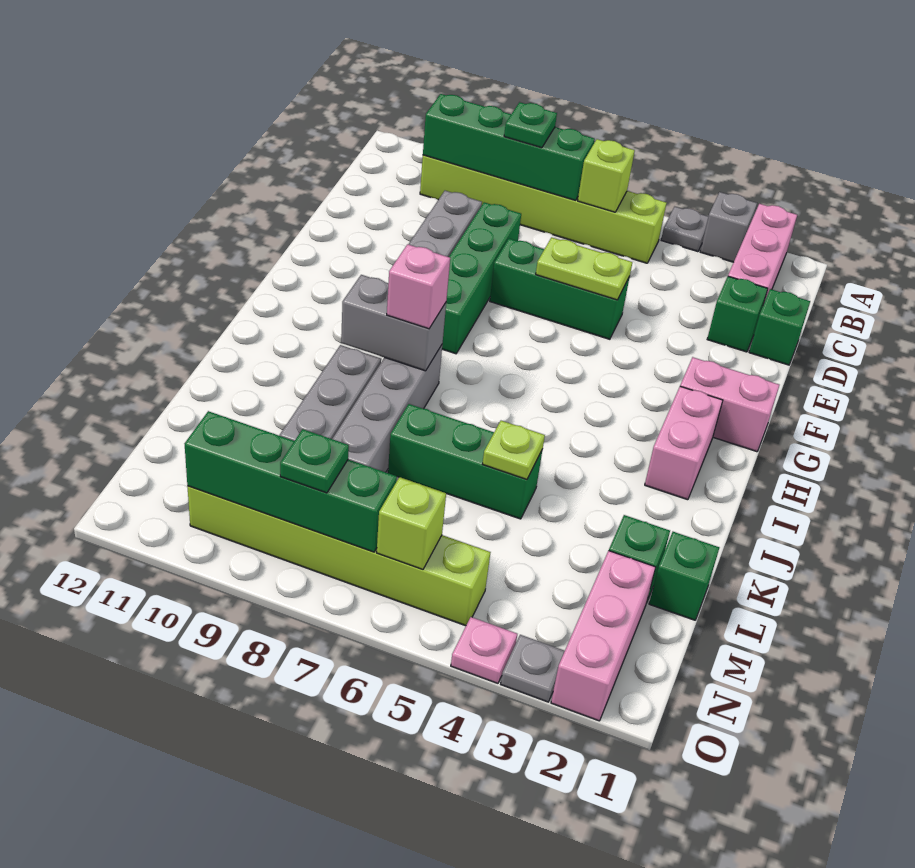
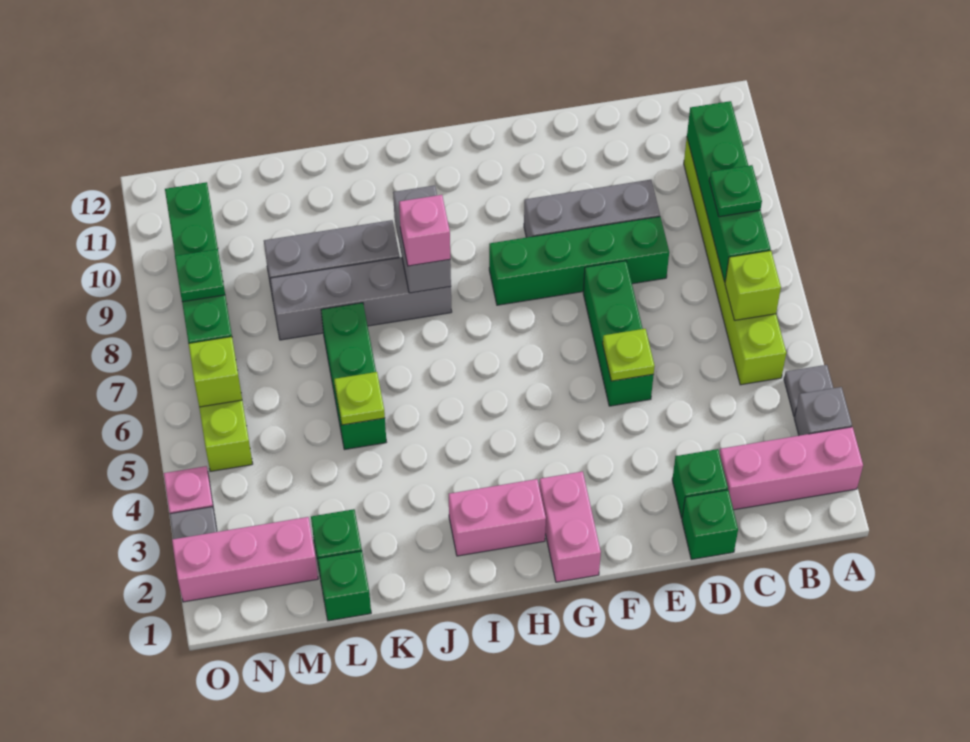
lime plate E5:E6 level 2 -> lime plate E5 level 2

